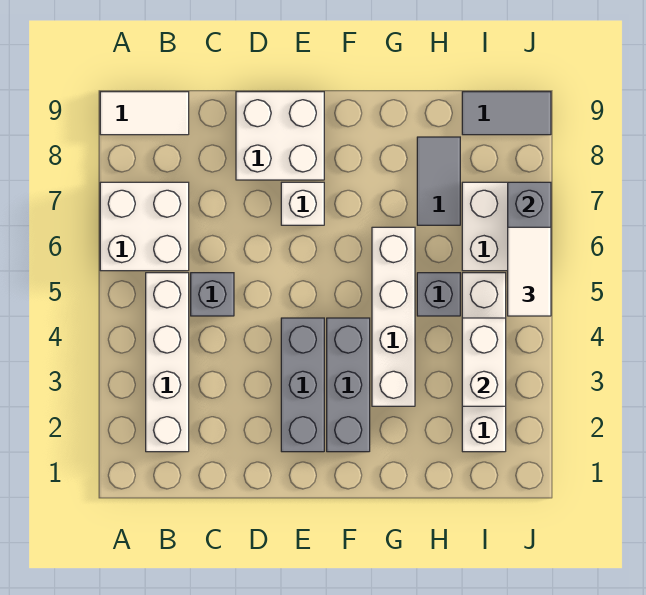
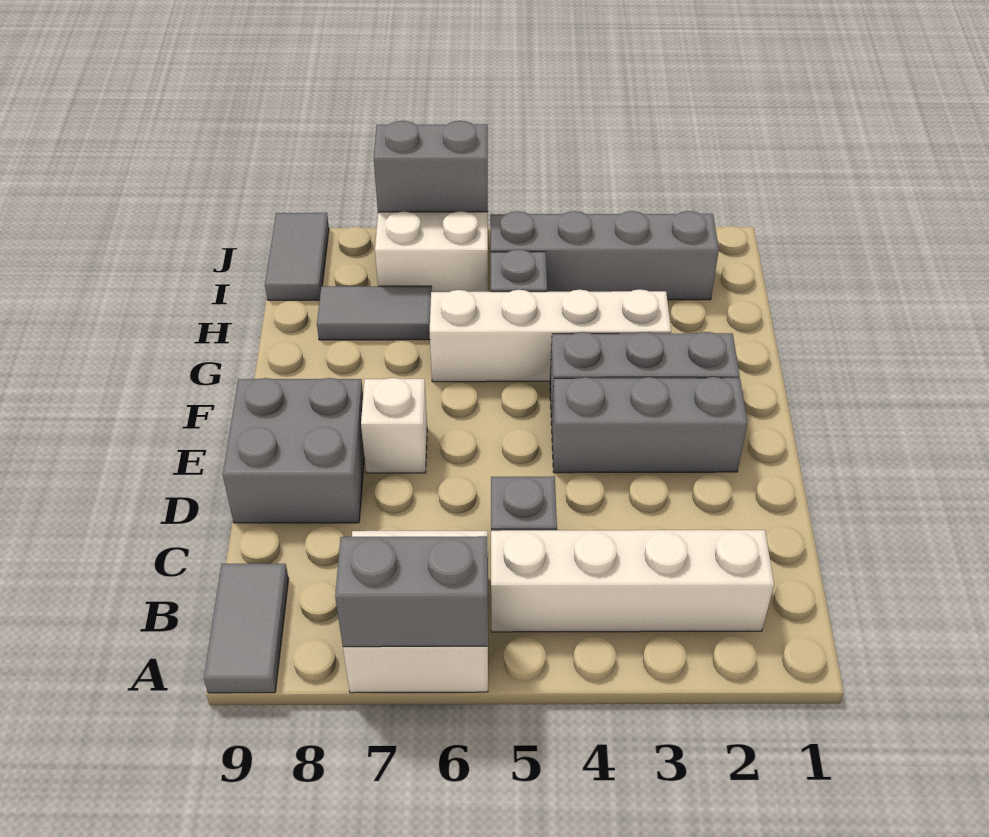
none -> grey brick A6:A7 level 2
white tile A9:B9 level 1 -> grey tile A9:B9 level 1
white brick D8:E9 level 1 -> grey brick D8:E9 level 1
white brick I2:I5 level 1 -> grey brick I2:I5 level 1
white brick I3:I4 level 2 -> none
white tile J5:J6 level 3 -> none

